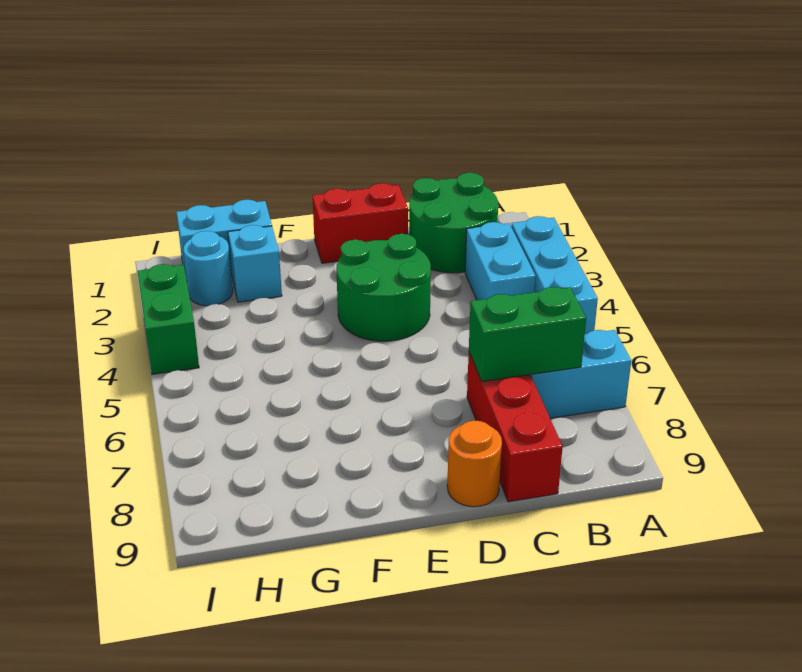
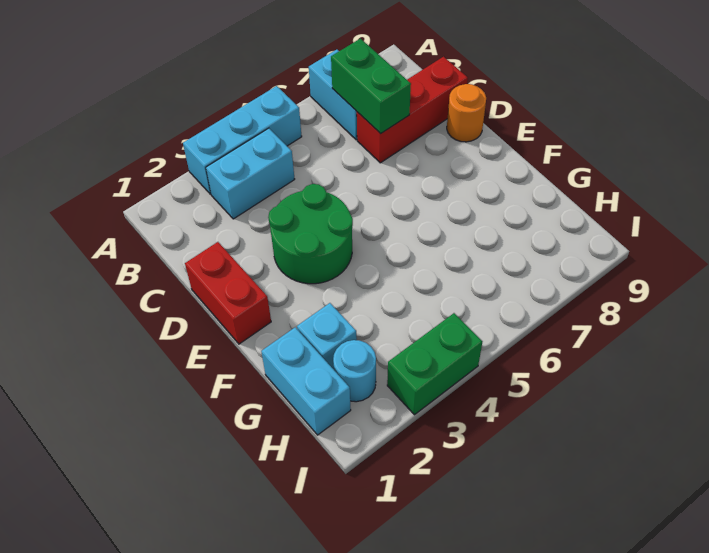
green round brick B1:C2 level 1 -> none

